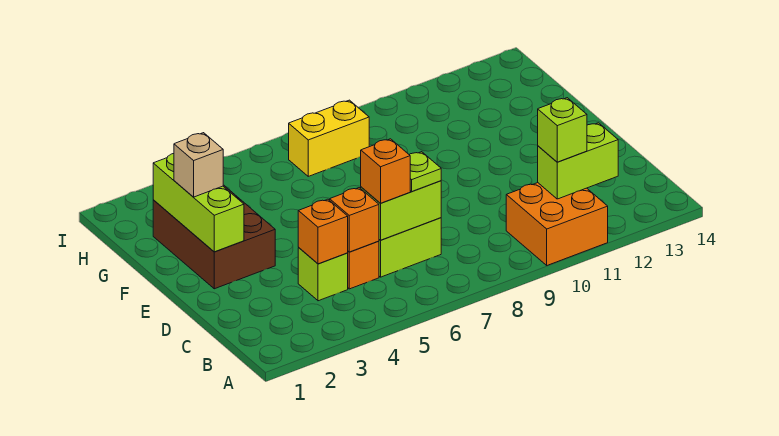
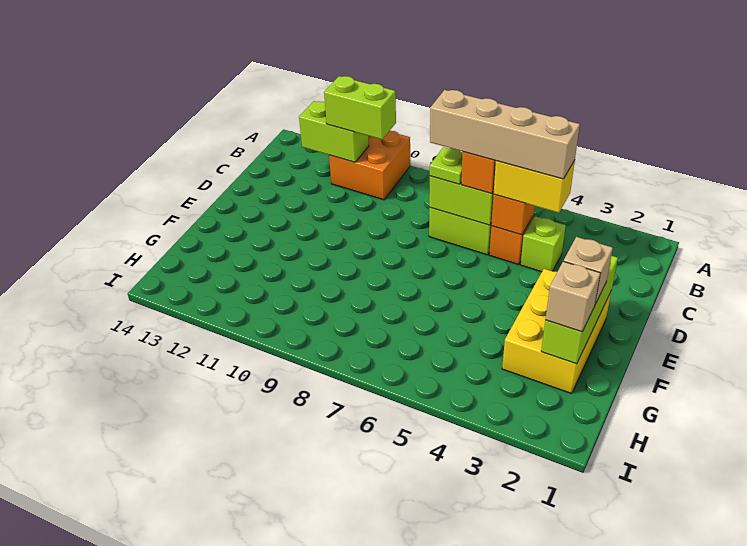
lime brick B11 level 3 -> lime brick B10:B11 level 3
orange brick C4 level 2 -> none
none -> tan brick C4:C7 level 4
brown brick E2:G3 level 1 -> yellow brick E2:G3 level 1
none -> tan brick G2 level 3
yellow brick H7:H8 level 1 -> yellow brick C4:C5 level 3

